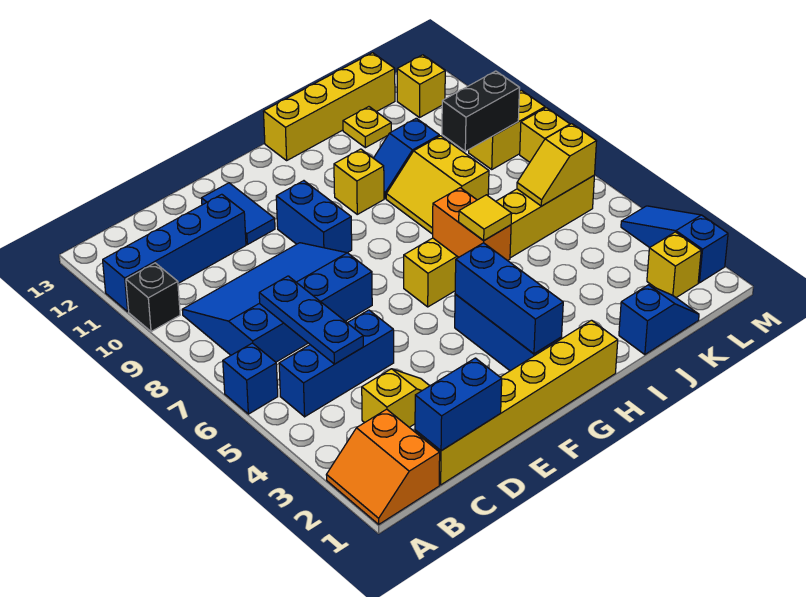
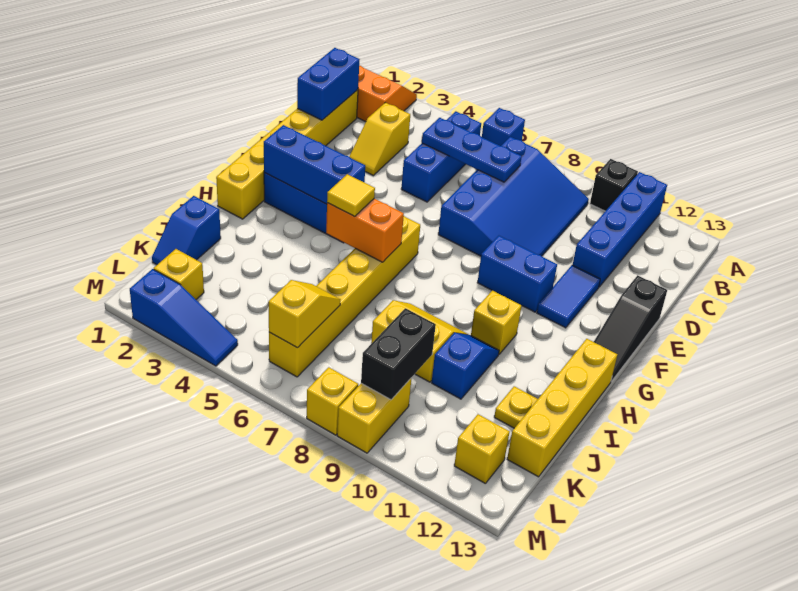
blue tile E11:E12 level 1 -> blue tile E11:F11 level 1
none -> black slope E13:G13 level 1 top E

